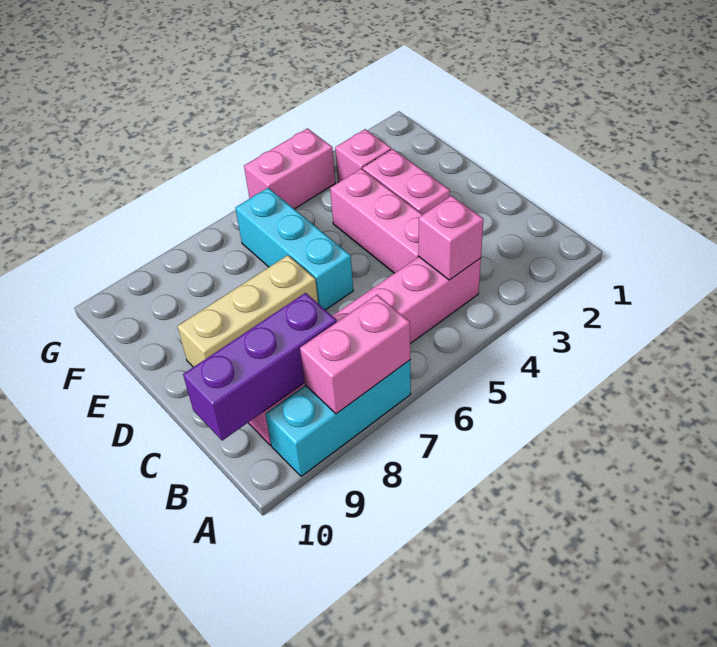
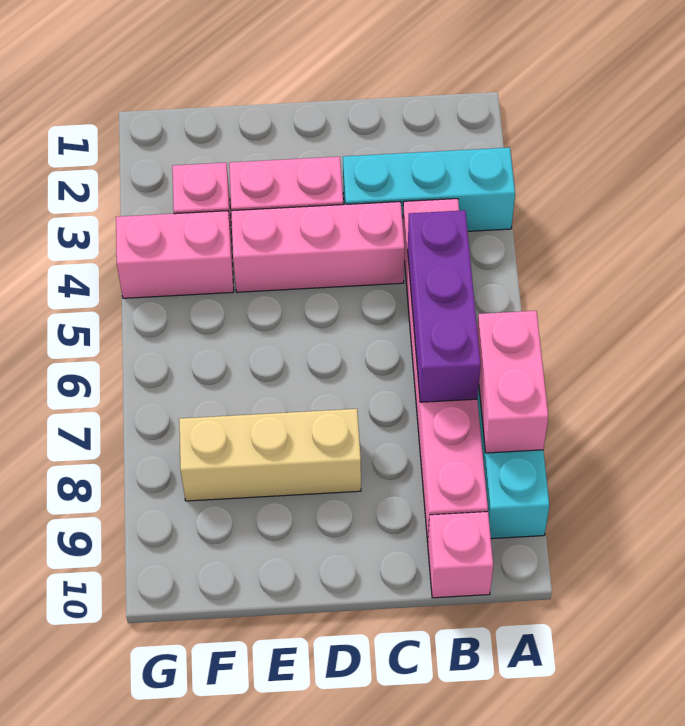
pink brick B4 level 2 -> pink brick B10 level 1
purple brick B8:B10 level 2 -> purple brick B5:B7 level 2
cyan brick D6:F6 level 1 -> cyan brick A3:C3 level 1
tan brick D7:D9 level 1 -> tan brick D8:F8 level 1
pink brick G4:G5 level 1 -> pink brick F4:G4 level 1

